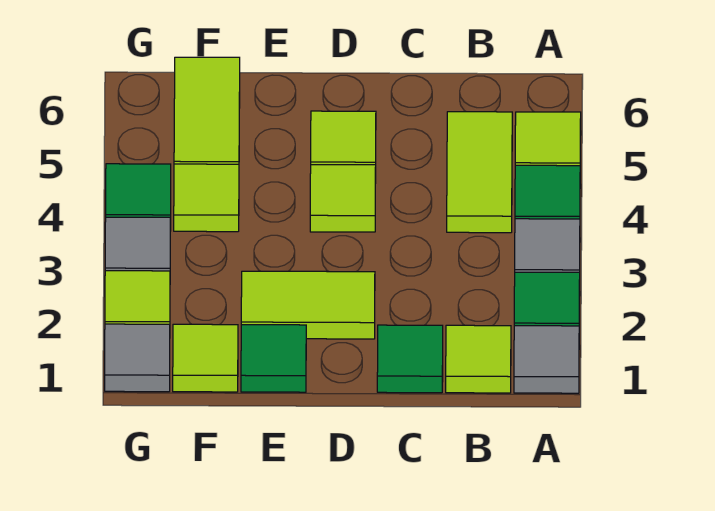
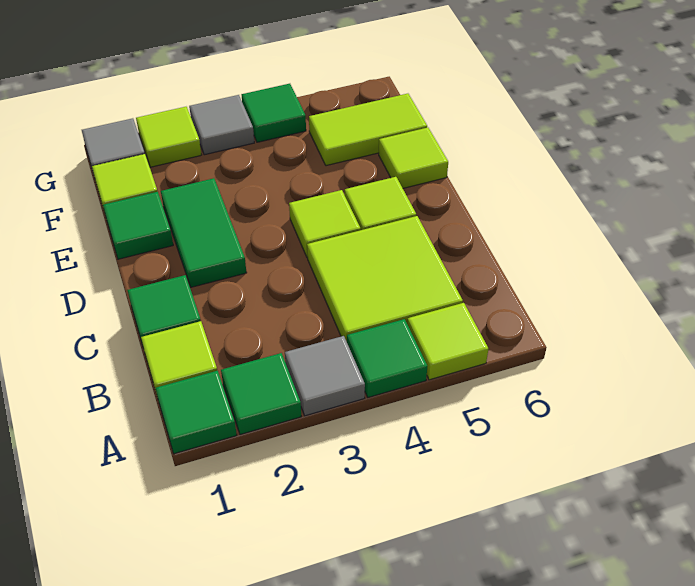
grey tile A1 level 1 -> green tile A1 level 1
lime tile B4:B5 level 1 -> lime tile B4:C5 level 1
lime tile D2:E2 level 1 -> green tile D2:E2 level 1
lime tile F4 level 1 -> lime tile E6 level 1

